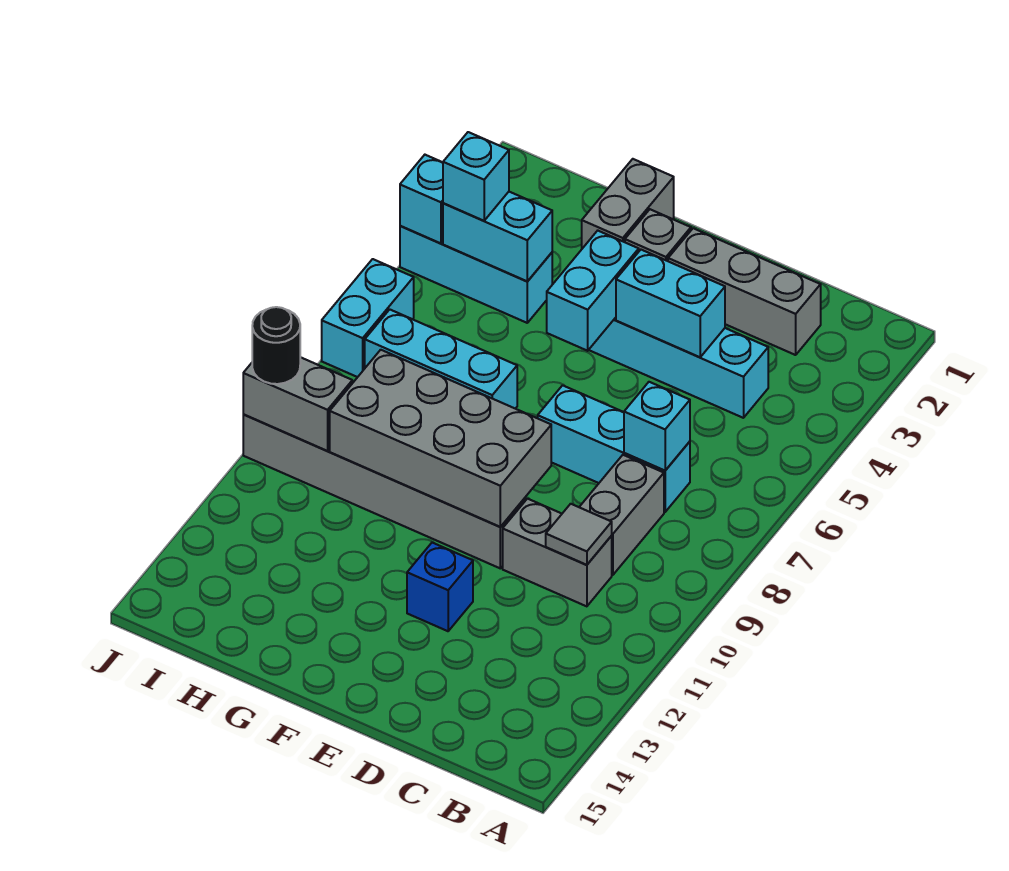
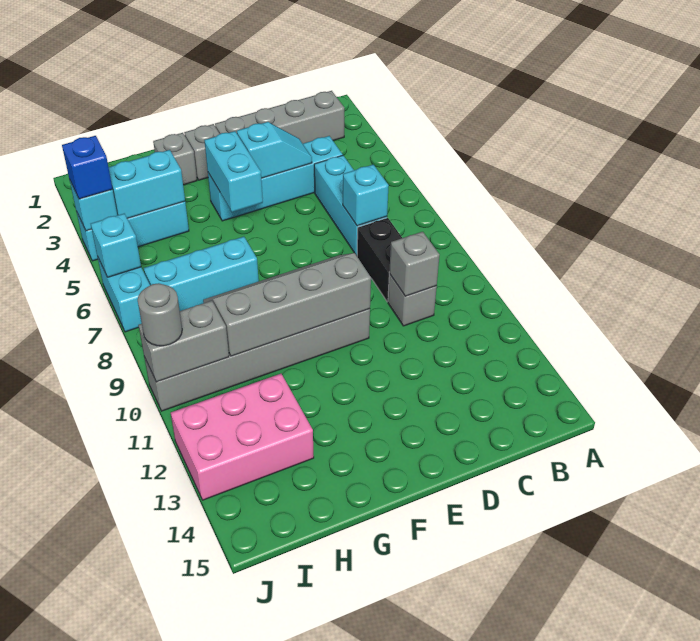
grey brick C2:E2 level 1 -> grey brick B2:E2 level 1
cyan brick C7:E7 level 1 -> cyan brick C5:C7 level 1
grey brick C8:C9 level 1 -> black brick C8:C9 level 1
grey brick C10:D10 level 1 -> grey brick C10 level 1
grey tile C10 level 2 -> grey brick C10 level 2
cyan brick D4:E4 level 2 -> cyan slope D4:E4 level 2 top E
grey brick E9:H10 level 2 -> grey slope E9:H10 level 2 top 10
blue brick E12 level 1 -> blue brick J4 level 3
grey brick G1:G2 level 1 -> grey brick G2 level 1
none -> pink brick H12:J13 level 1
cyan brick I4 level 3 -> cyan brick J6 level 2
black round brick J10 level 3 -> grey round brick J10 level 3

